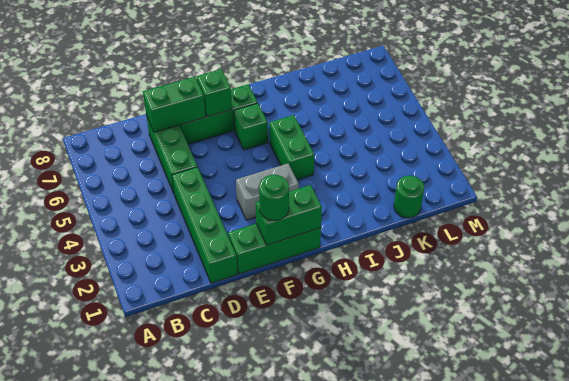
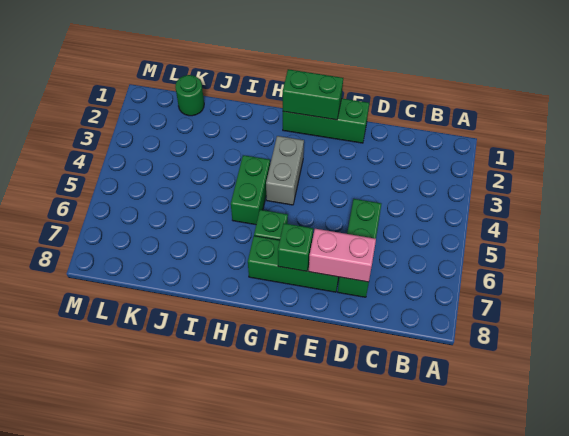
green brick D1:D4 level 1 -> none
green brick D7:E7 level 2 -> pink brick D7:E7 level 2
green round brick F1 level 3 -> none
grey brick F3:G3 level 1 -> grey brick G3:G4 level 1

